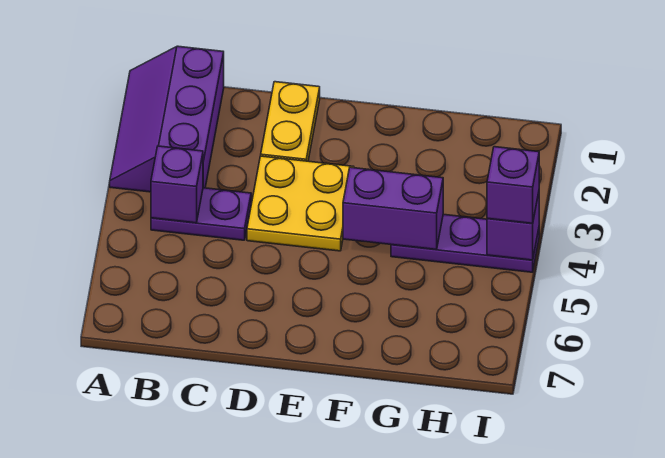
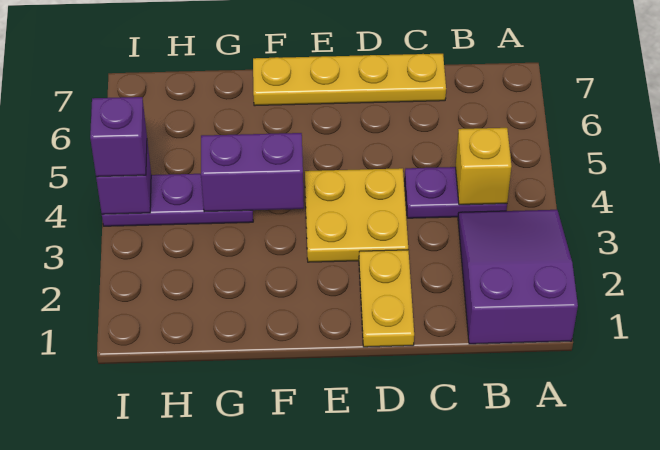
purple slope A1:B3 level 1 top B -> purple slope A1:B3 level 1 top 1
purple brick B4 level 2 -> yellow brick B4 level 2
none -> yellow plate C7:F7 level 1

